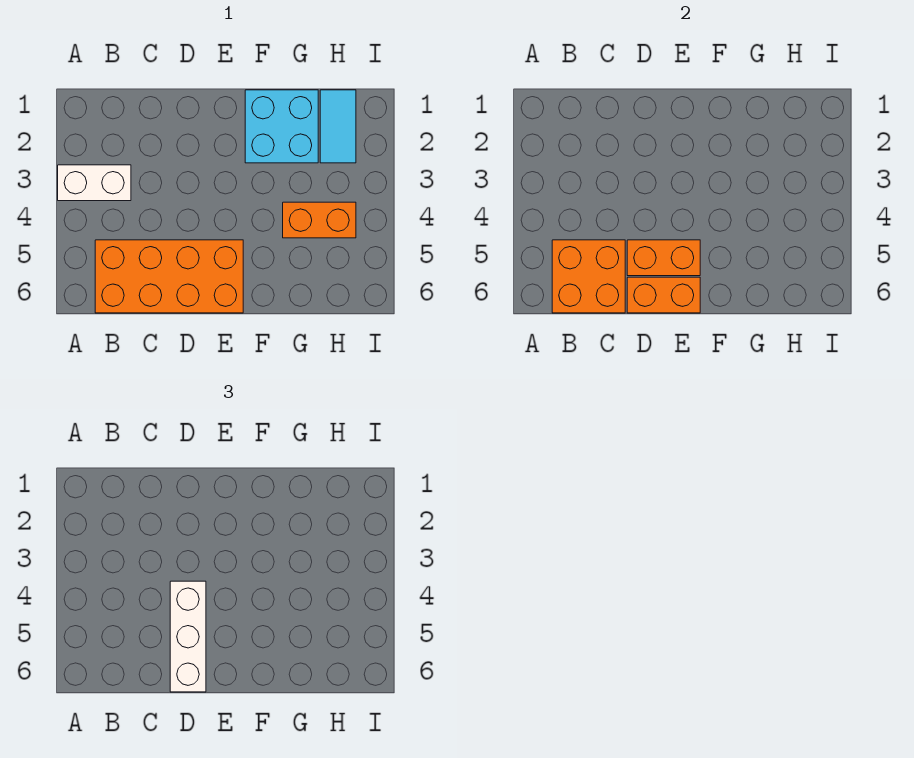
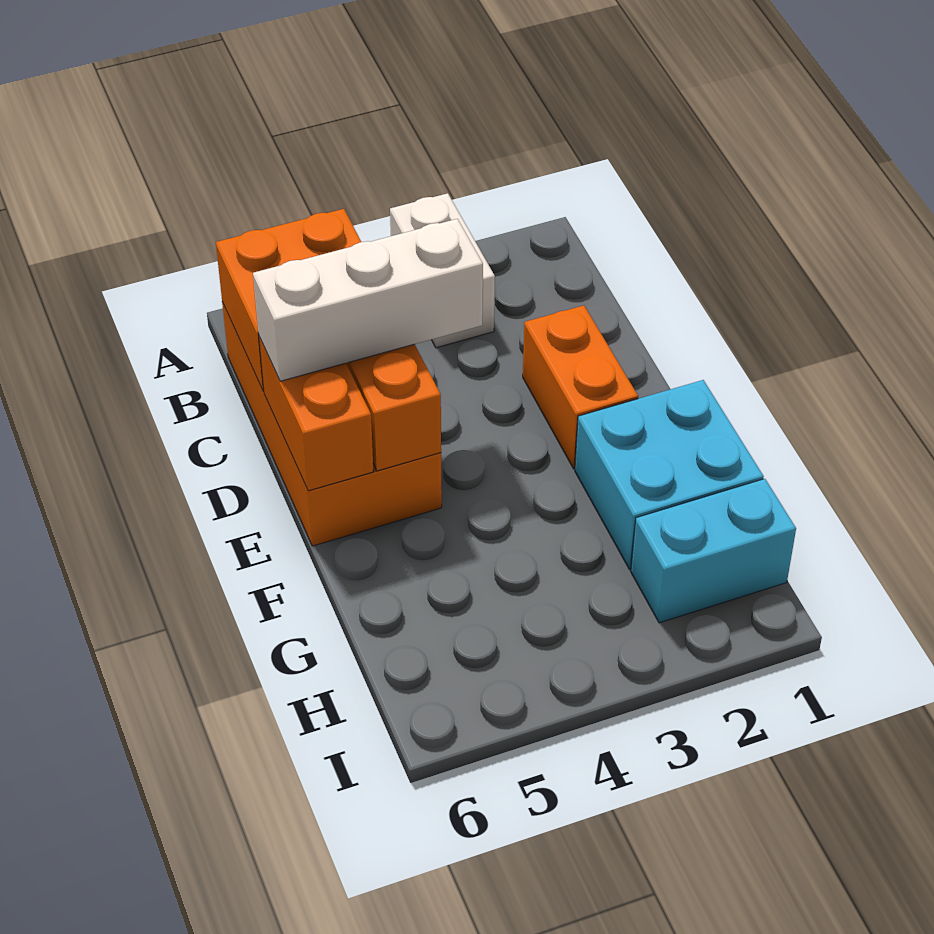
orange brick G4:H4 level 1 -> orange brick D2:E2 level 1
cyan tile H1:H2 level 1 -> cyan brick H1:H2 level 1

